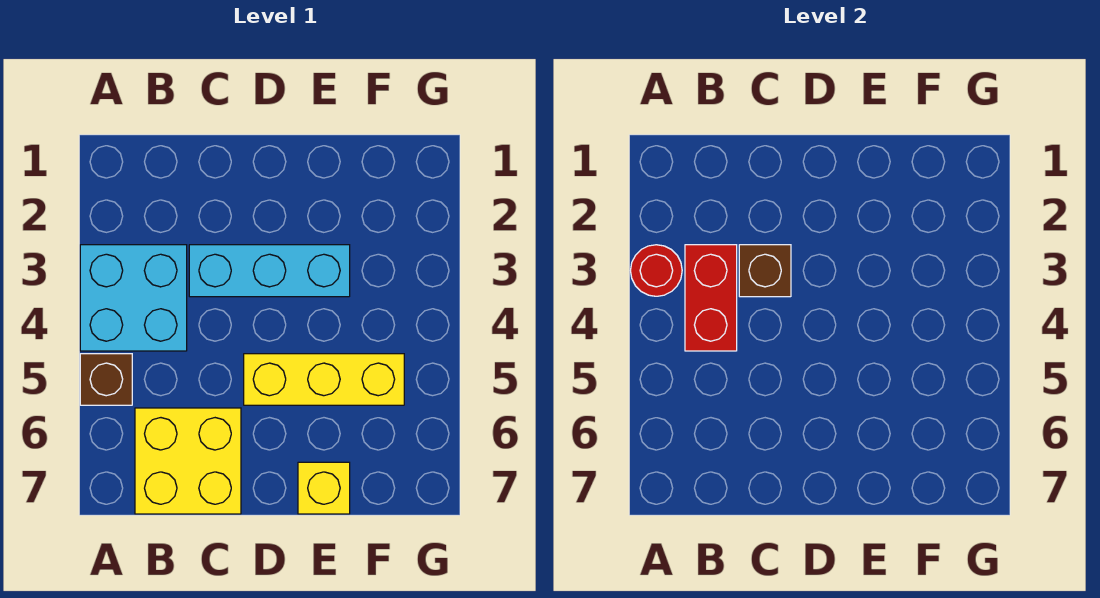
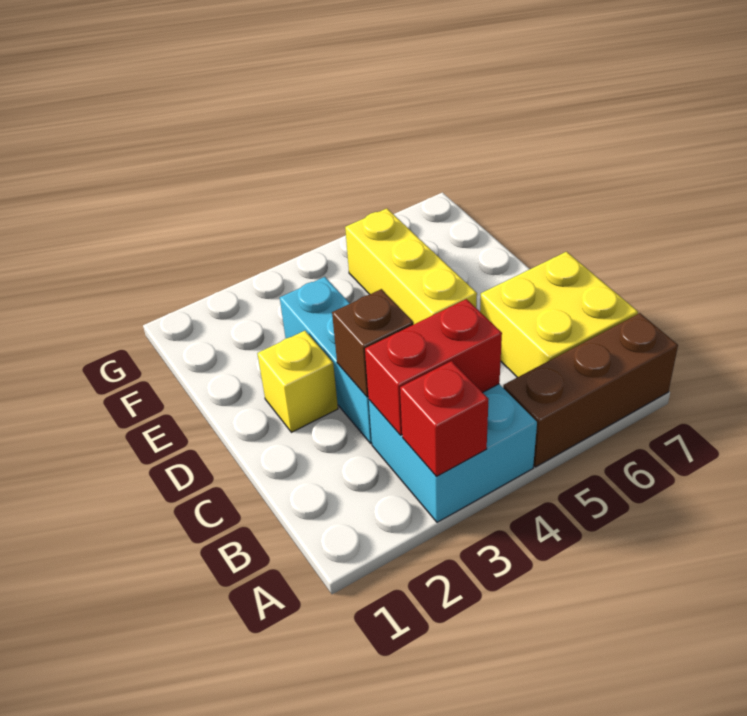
red round brick A3 level 2 -> red brick A3 level 2
brown brick A5 level 1 -> brown brick A5:A7 level 1
yellow brick E7 level 1 -> yellow brick D2 level 1

